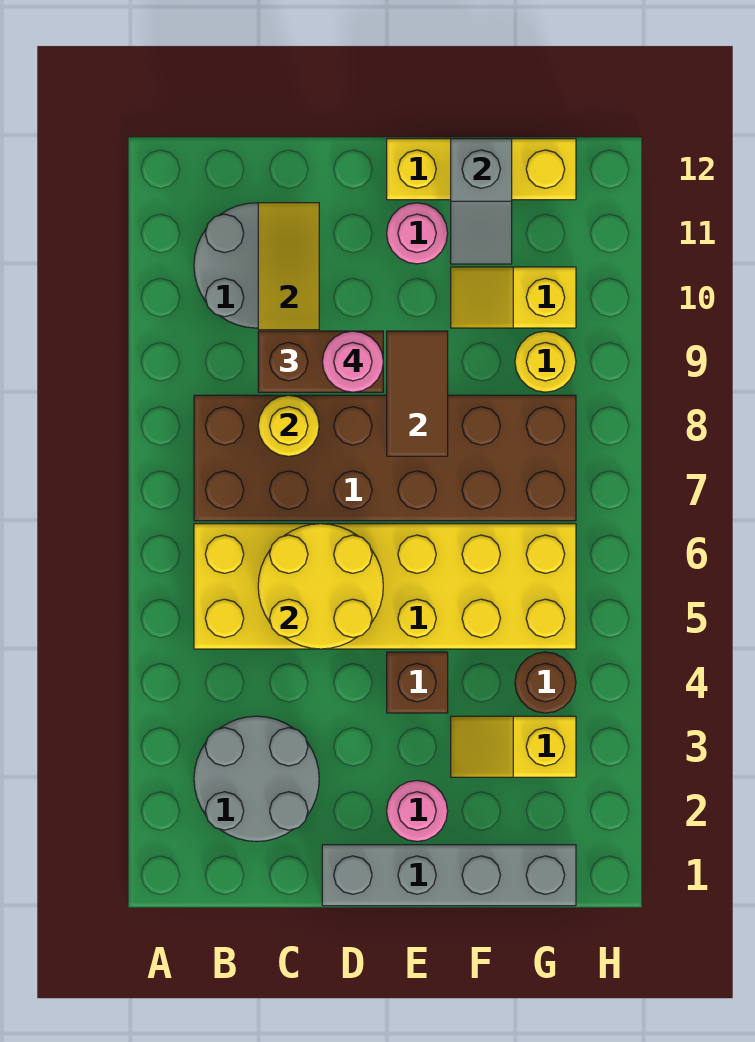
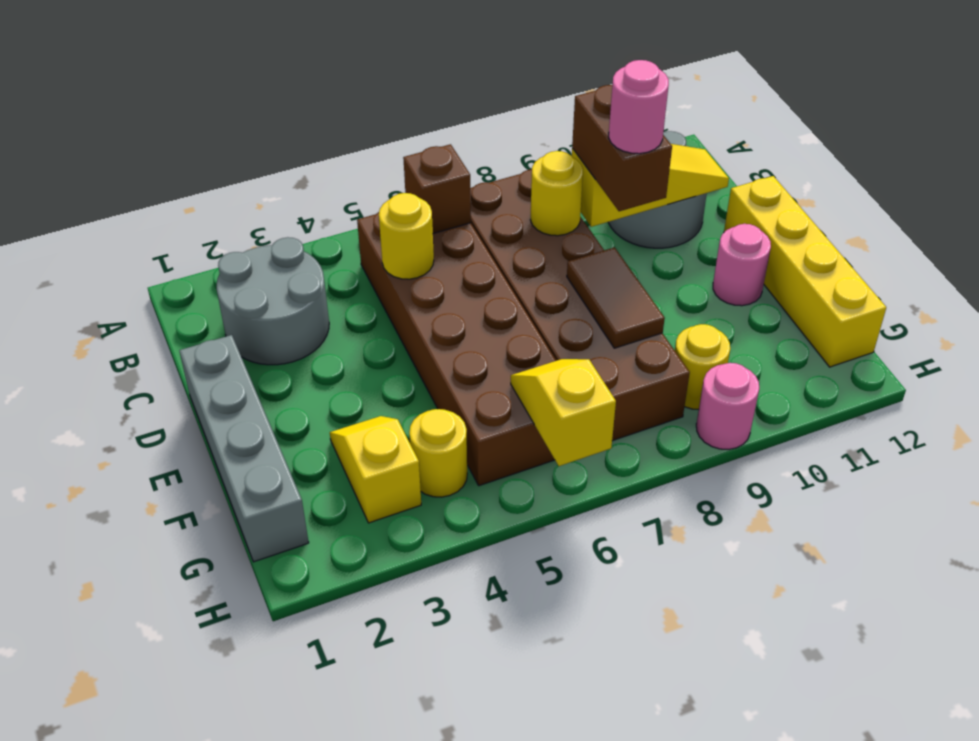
yellow brick B5:G6 level 1 -> brown brick B5:G6 level 1
yellow round brick C5:D6 level 2 -> yellow round brick C5 level 2
pink round brick E2 level 1 -> pink round brick H9 level 1
brown brick E4 level 1 -> brown brick B6 level 2
brown tile E8:E9 level 2 -> brown tile E8:F8 level 2
yellow brick E12:G12 level 1 -> yellow brick D12:G12 level 1
yellow slope F10:G10 level 1 top G -> yellow slope G6:H6 level 2 top H
grey slope F11:F12 level 2 top 12 -> none
brown round brick G4 level 1 -> yellow round brick G4 level 1

